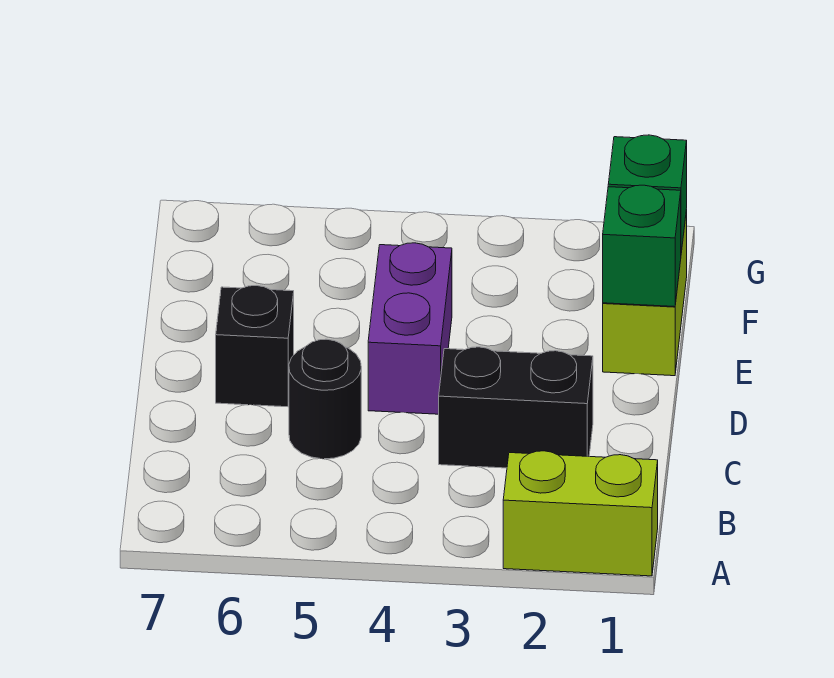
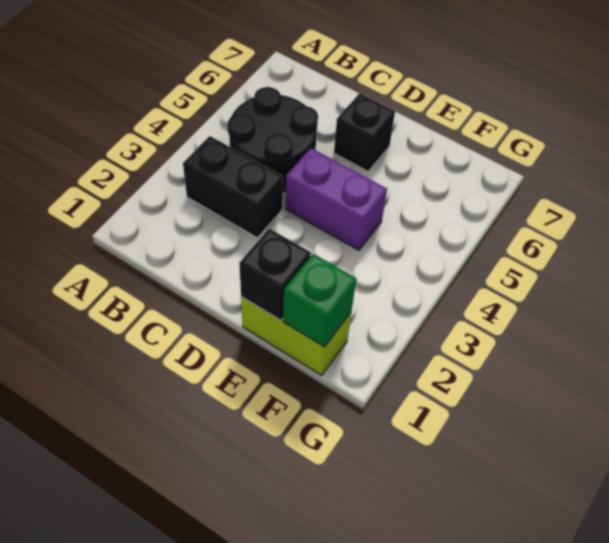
lime brick A1:A2 level 1 -> none
black brick C2:C3 level 1 -> black brick B3:C3 level 1
black round brick C5 level 1 -> black round brick B4:C5 level 1
green brick E1 level 2 -> black brick E1 level 2

